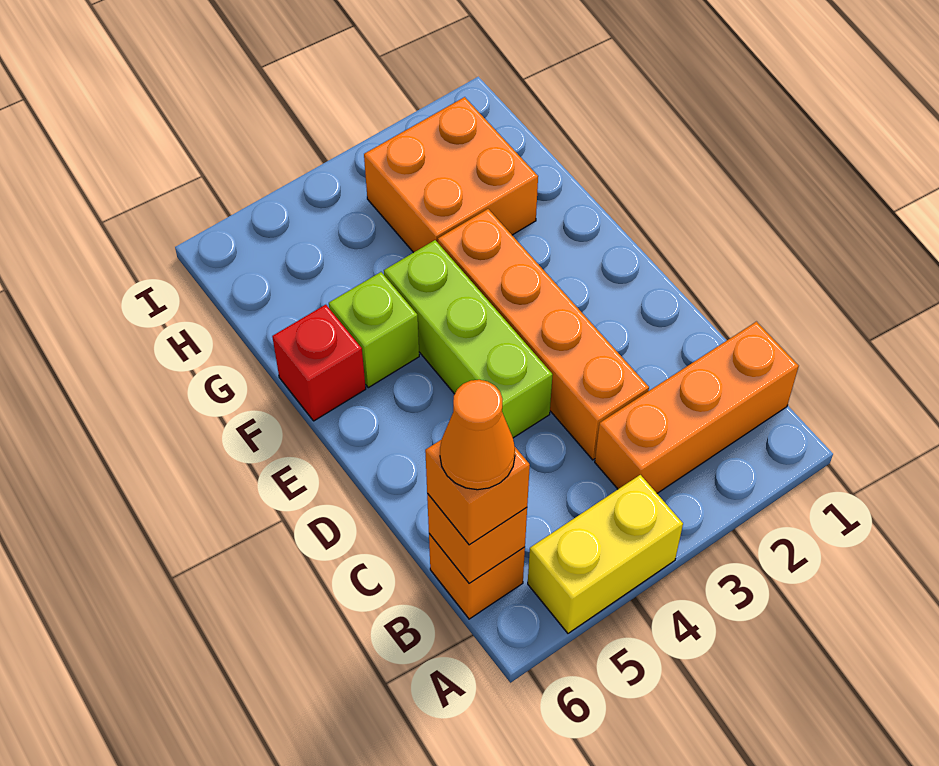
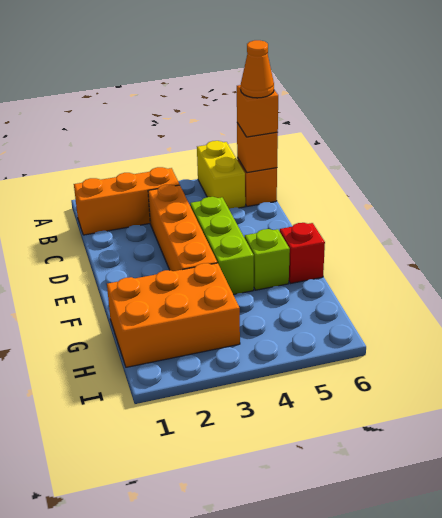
yellow brick A4:A5 level 1 -> yellow brick A5:B5 level 1
orange brick G2:H3 level 1 -> orange brick G1:H3 level 1

